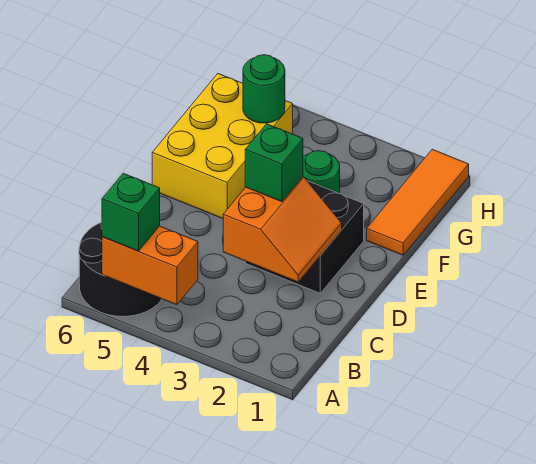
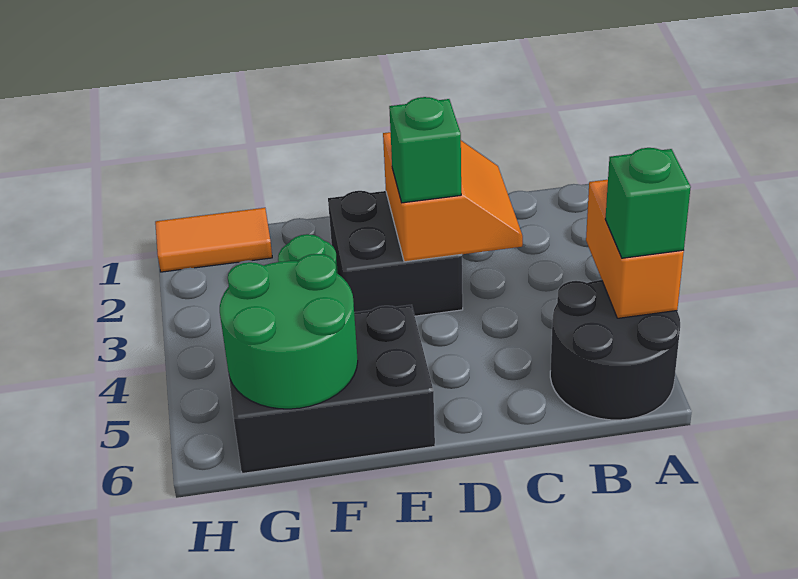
orange slope C2:D3 level 2 top 3 -> orange slope C2:D3 level 2 top D
yellow brick E5:G6 level 1 -> black brick E5:G6 level 1
orange tile F1:H1 level 1 -> orange tile G1:H1 level 1
green round brick G5 level 2 -> green round brick F5:G6 level 2

